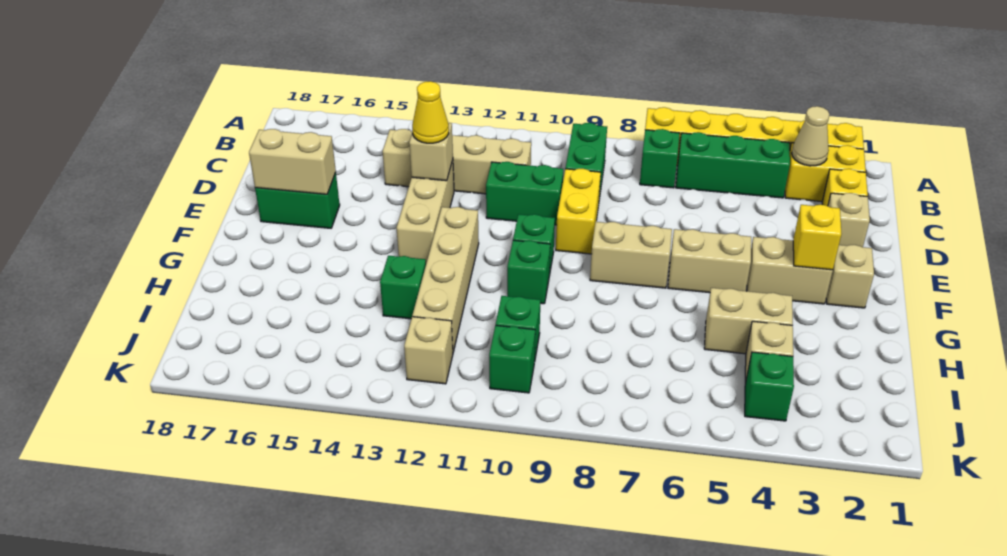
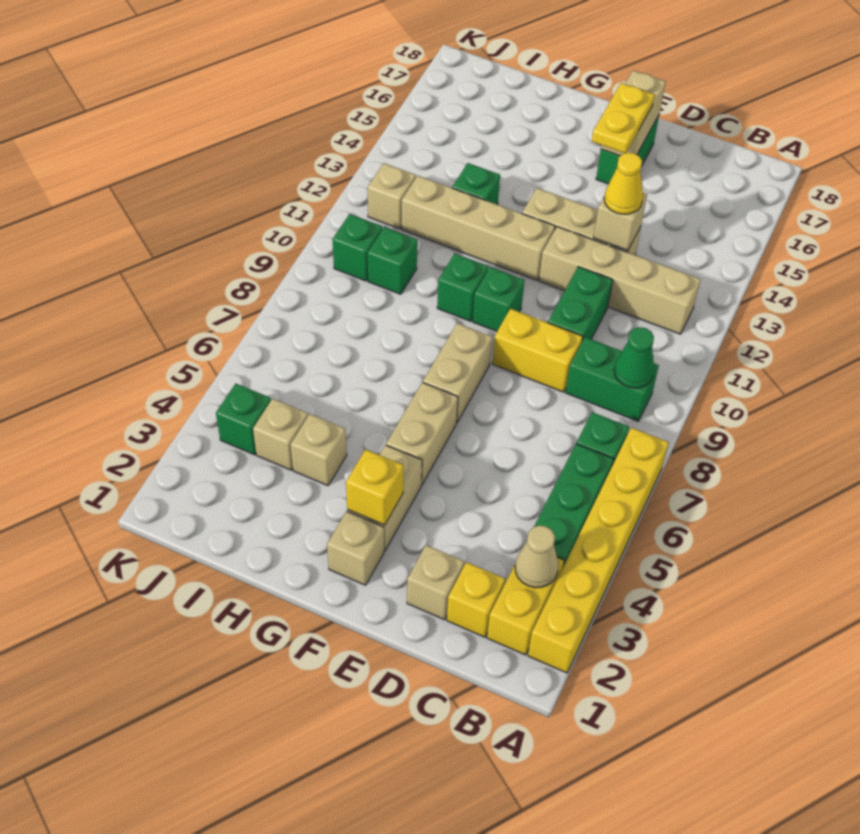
none -> green cone B9 level 2
tan brick C11:C14 level 1 -> tan brick B12:E12 level 1
none -> yellow plate E15:E16 level 3
tan brick H4:H5 level 1 -> tan brick H4 level 1

